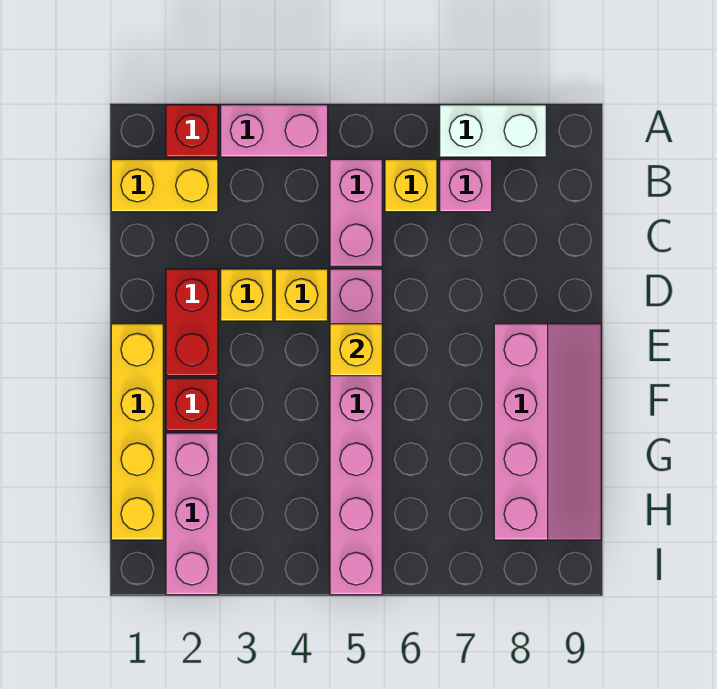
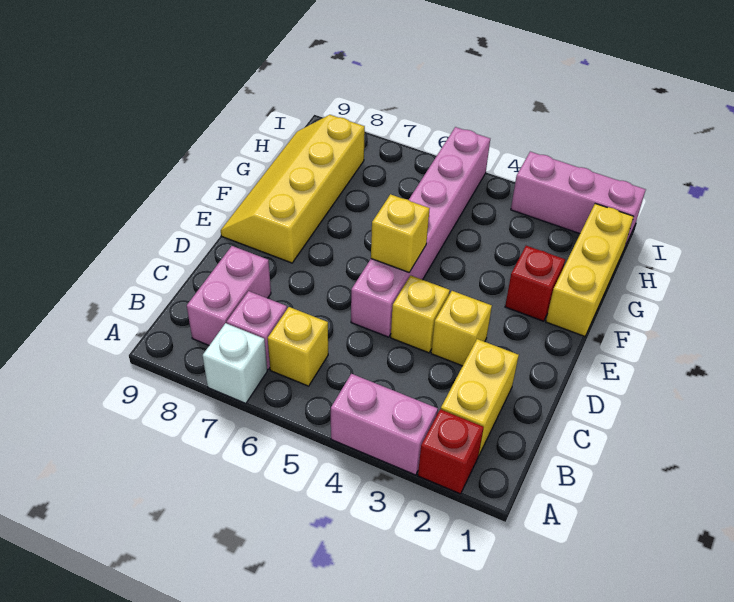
white brick A7:A8 level 1 -> white brick A7 level 1
yellow brick B1:B2 level 1 -> yellow brick B2:C2 level 1
pink brick B5:C5 level 1 -> pink brick B8:C8 level 1
red brick D2:E2 level 1 -> none
yellow brick E1:H1 level 1 -> yellow brick F1:H1 level 1
pink slope E8:H9 level 1 top 8 -> yellow slope E8:H9 level 1 top 8
pink brick G2:I2 level 1 -> pink brick I1:I3 level 1

